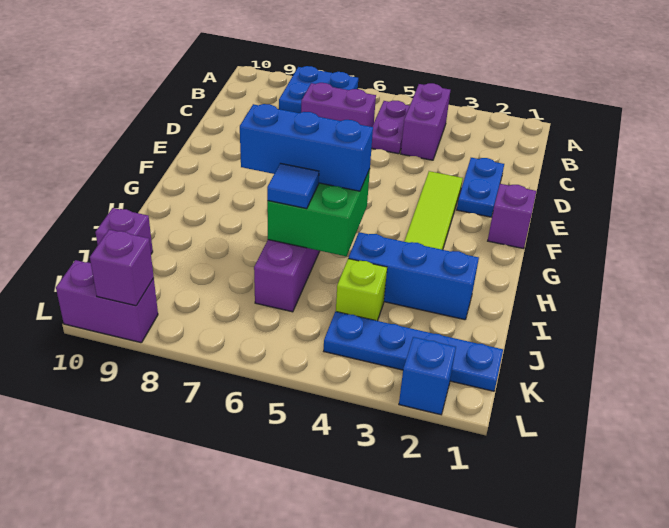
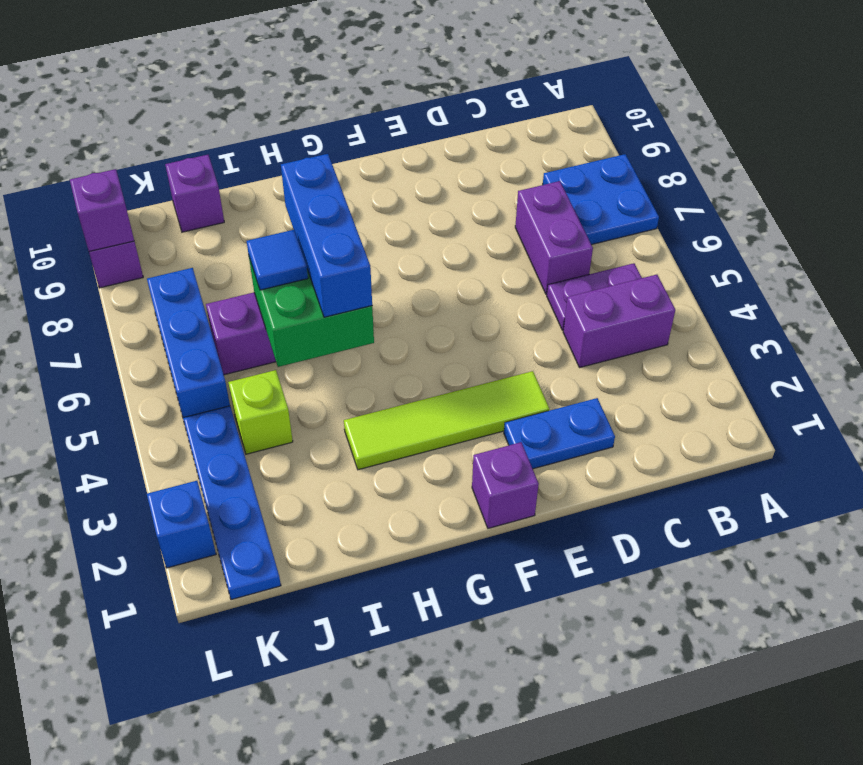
blue brick I2:I4 level 1 -> blue brick K5:K7 level 1

